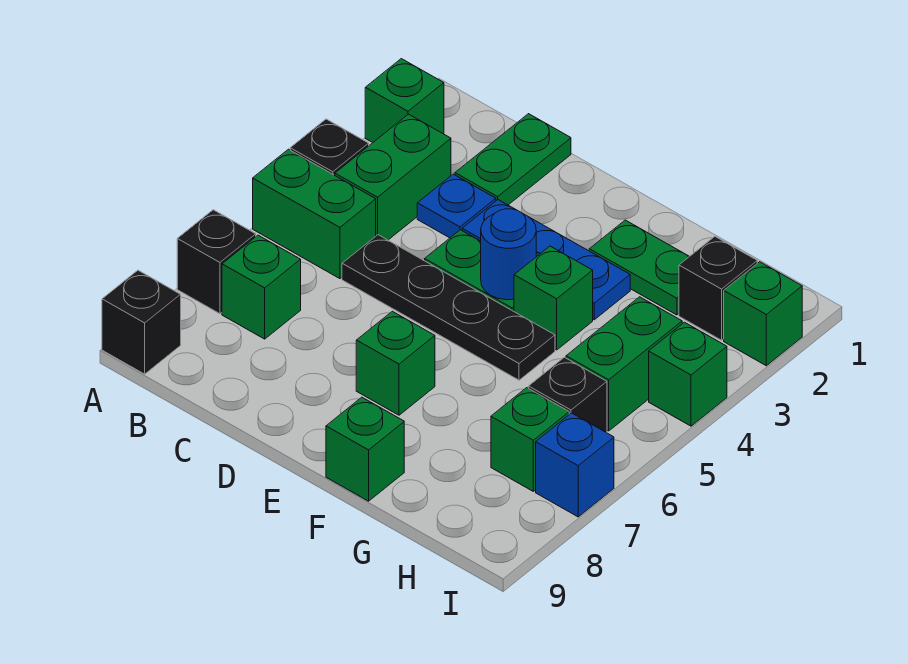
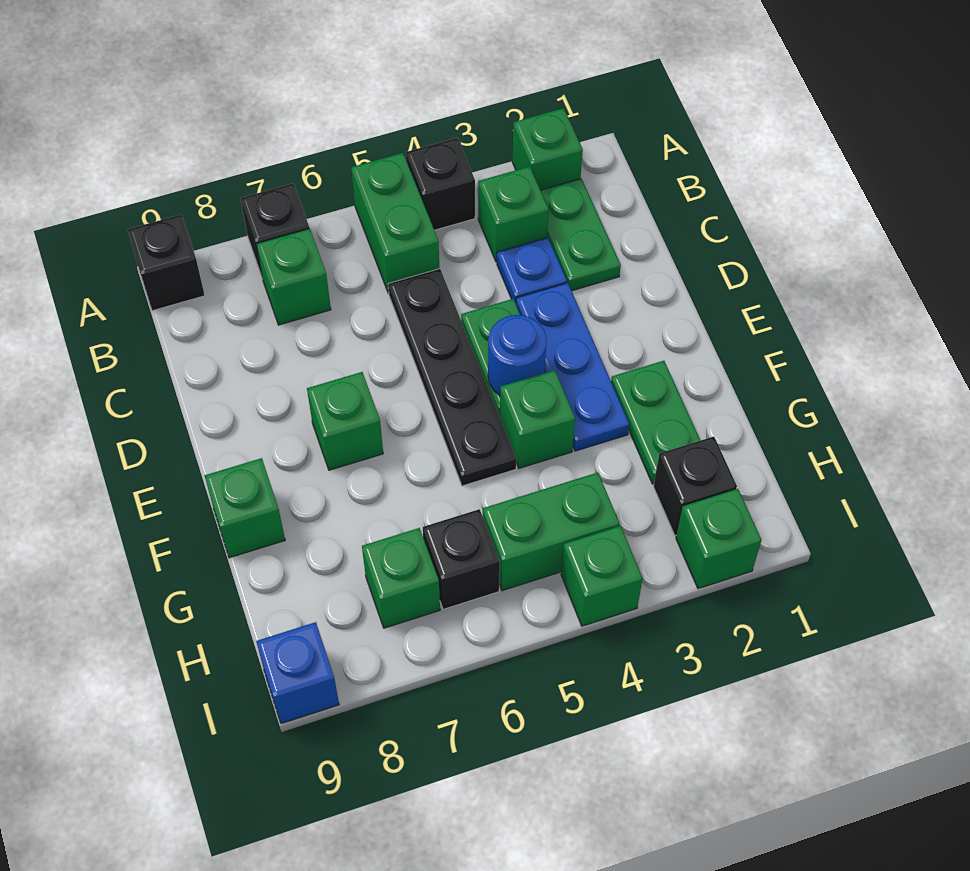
green brick B3:B4 level 1 -> green brick B3 level 1
green plate C1:C2 level 1 -> green plate B2:C2 level 1
blue brick I7 level 1 -> blue brick I9 level 1

